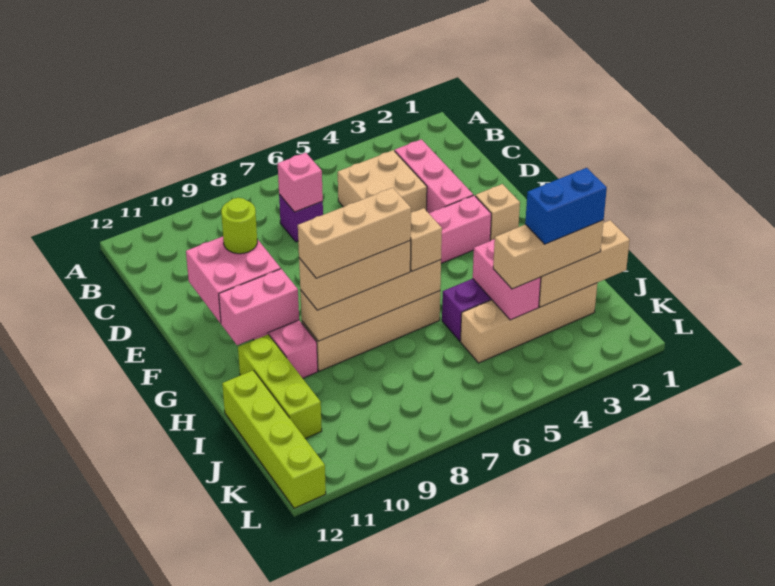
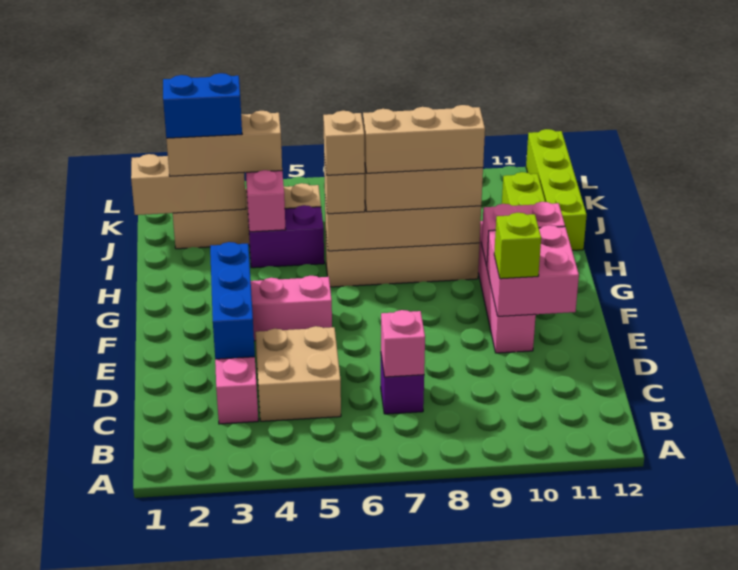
none -> blue brick D3:F3 level 2
lime round brick E10 level 3 -> lime brick E10 level 3
tan brick F2 level 1 -> tan brick H6 level 4

